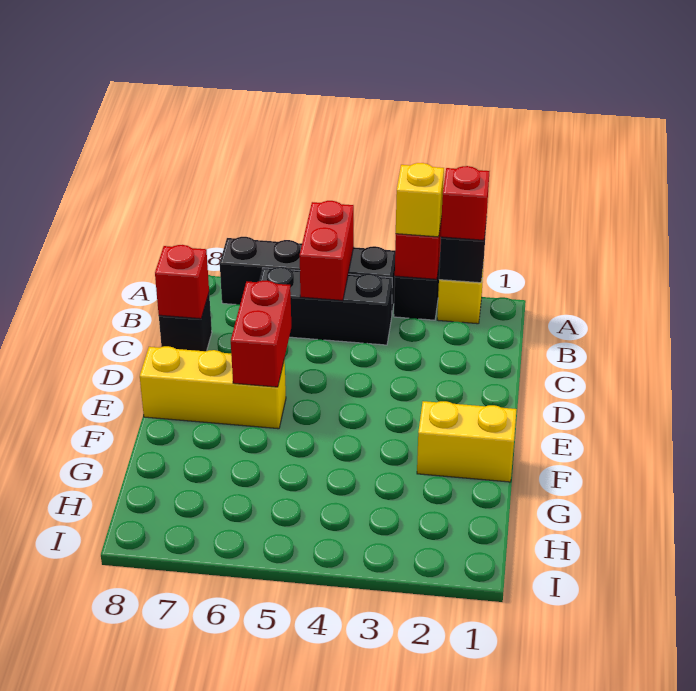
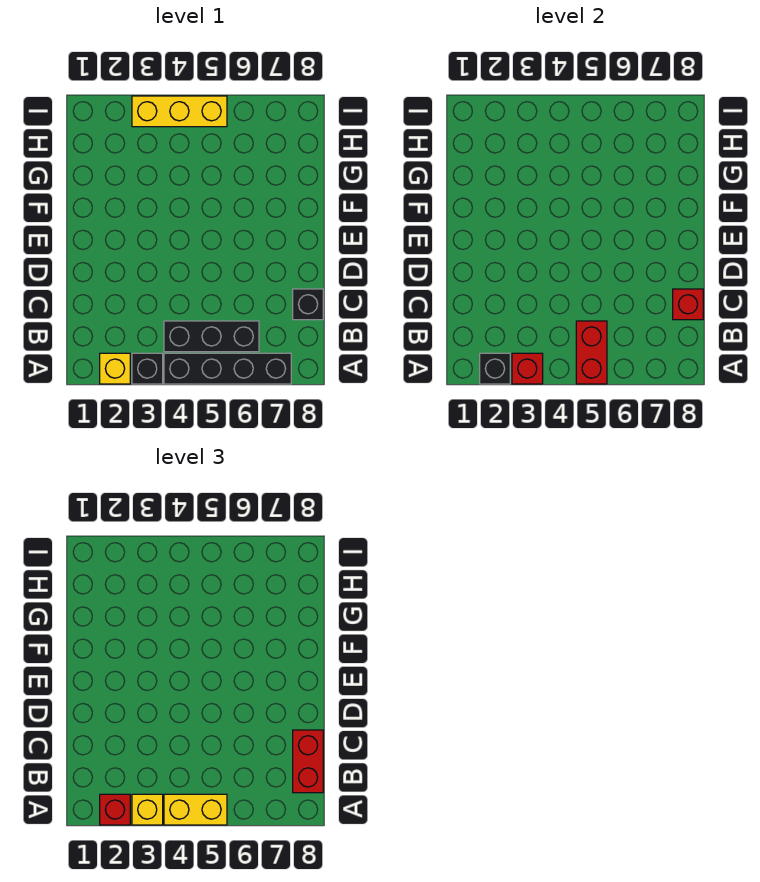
red brick D6:E6 level 2 -> red brick B8:C8 level 3
yellow brick E6:E8 level 1 -> yellow brick I3:I5 level 1
yellow brick F1:F2 level 1 -> yellow brick A4:A5 level 3

